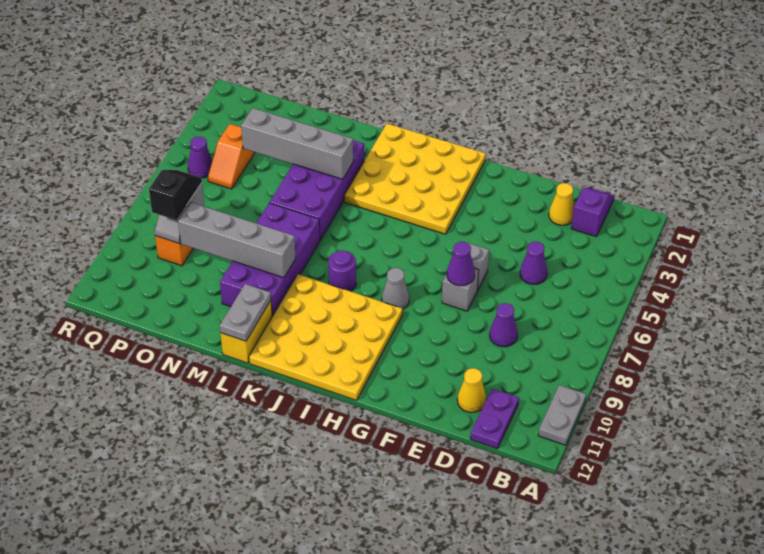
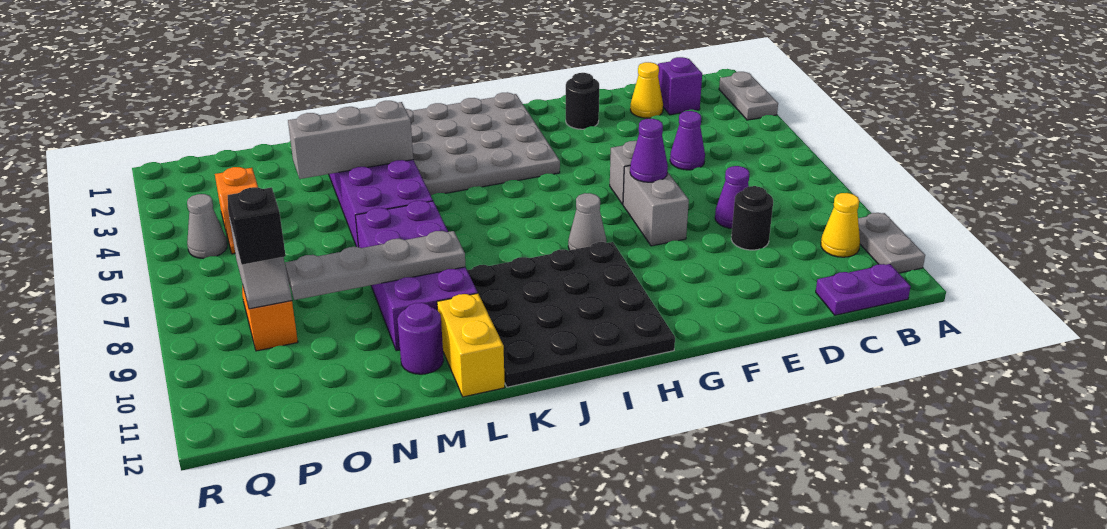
purple plate C11:C12 level 1 -> purple plate B12:C12 level 1
none -> black round brick D9 level 1
yellow cone D11 level 1 -> yellow cone B10 level 1
none -> black round brick F2 level 1
grey brick F7 level 1 -> grey brick F7:F8 level 1
yellow plate H1:K4 level 1 -> grey plate H1:K4 level 1
yellow plate H9:K12 level 1 -> black plate H9:K12 level 1
purple round brick J8 level 1 -> purple round brick M11 level 1
grey brick L4:O4 level 2 -> grey brick L4:N4 level 2
grey brick L9:O9 level 2 -> grey plate L9:O9 level 2
grey plate L11:L12 level 2 -> grey plate A2:A3 level 1
purple cone Q5 level 1 -> grey cone Q5 level 1

